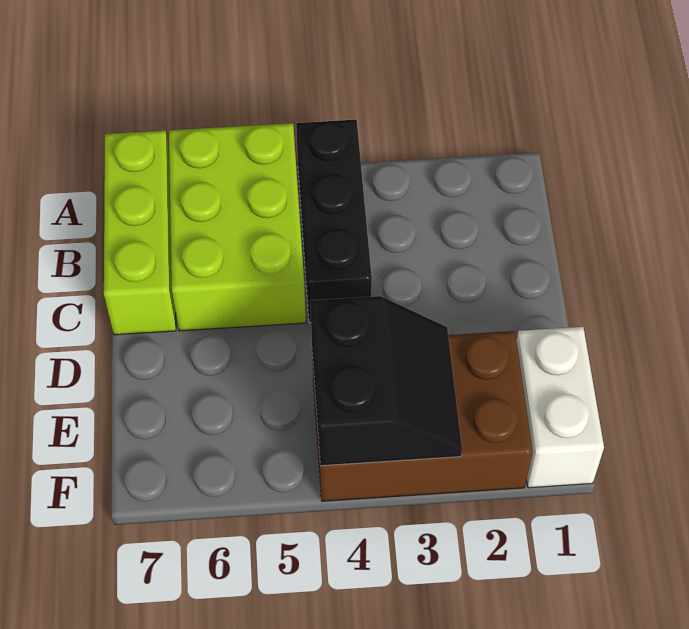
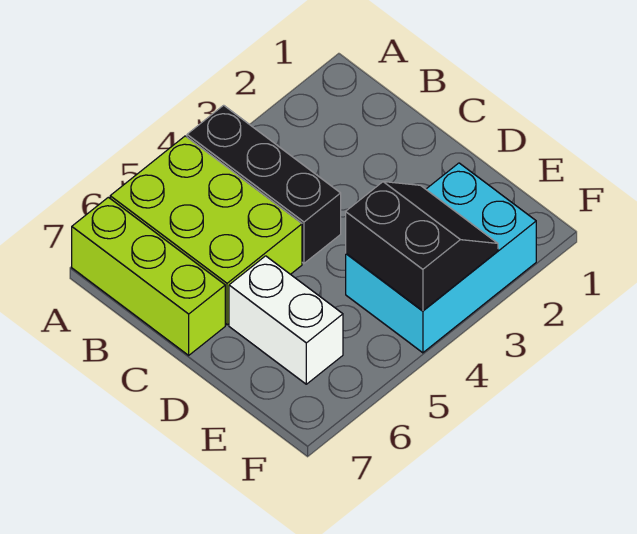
white brick E1:F1 level 1 -> white brick D6:E6 level 1
brown brick E2:F4 level 1 -> cyan brick E2:F4 level 1

